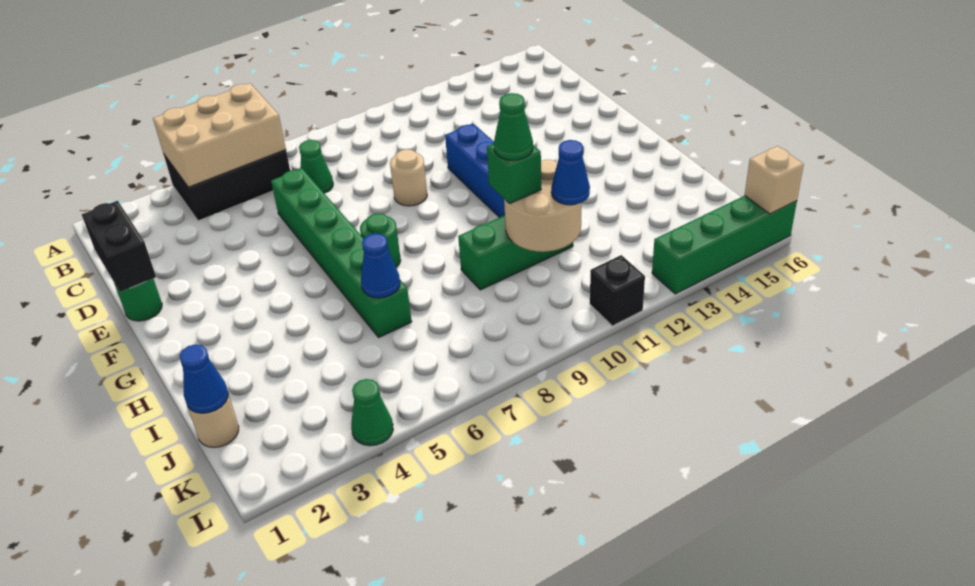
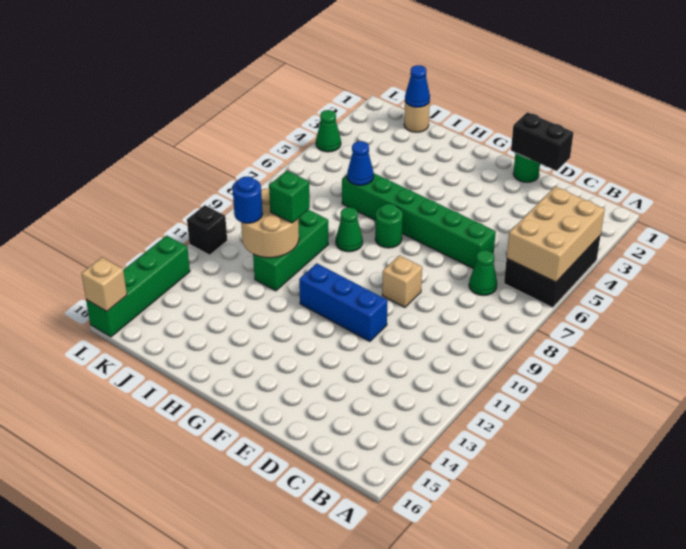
tan round brick E9 level 1 -> tan brick E9 level 1
green cone I10 level 4 -> green cone H8 level 1
blue cone J11 level 3 -> blue round brick J11 level 3

